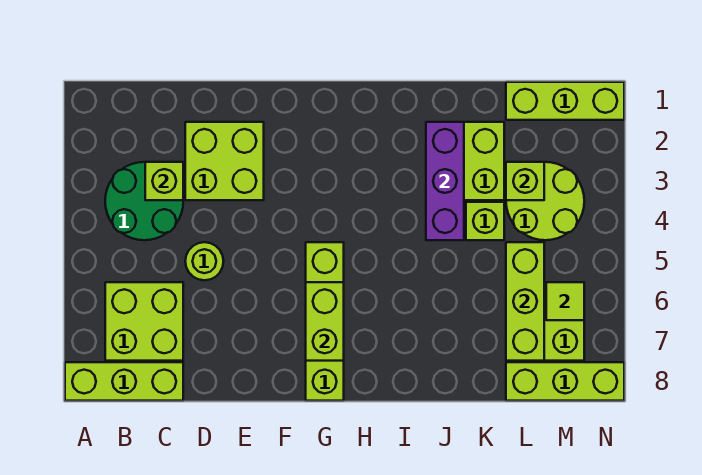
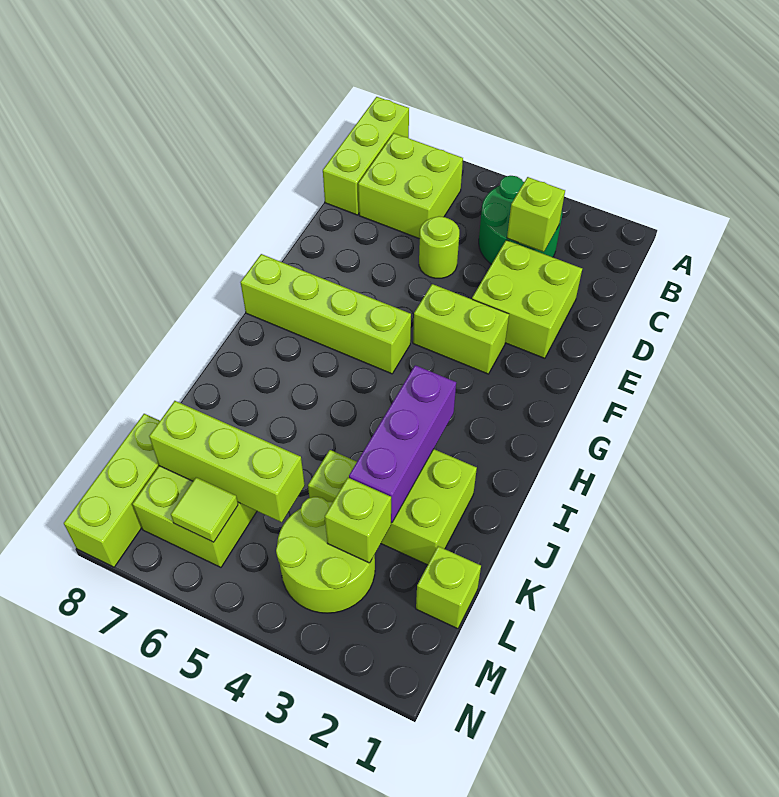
lime brick G6:G7 level 2 -> lime brick F3:F4 level 1
purple brick J2:J4 level 2 -> purple brick I3:K3 level 2
lime brick L1:N1 level 1 -> lime brick L1 level 1

